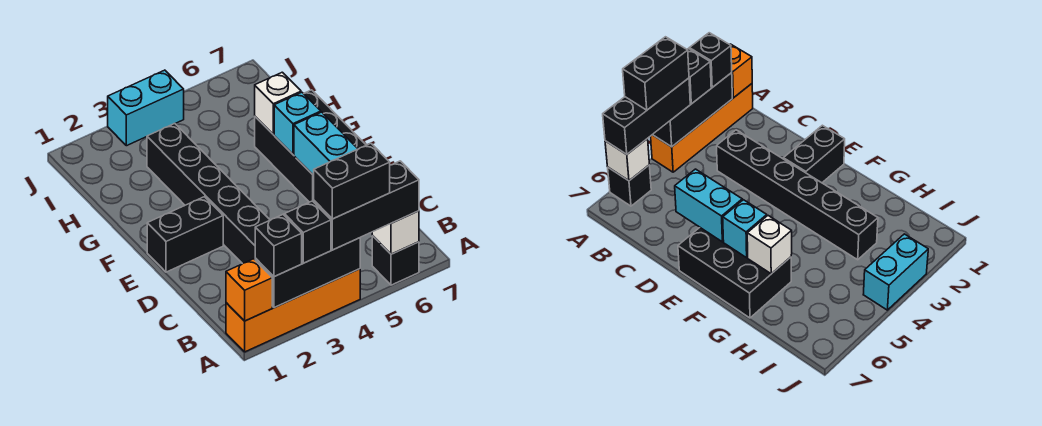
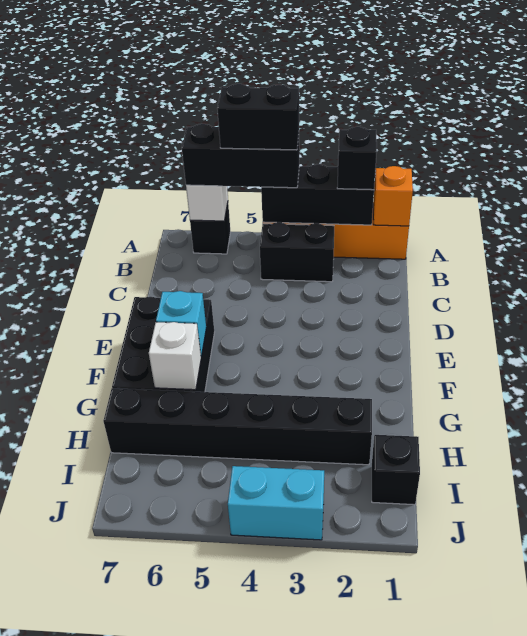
black brick A3 level 3 -> black brick I1 level 1
black brick C3:H3 level 1 -> black brick H2:H7 level 1
cyan brick D6:E6 level 2 -> none
black brick E1:E2 level 1 -> black brick B3:B4 level 1

